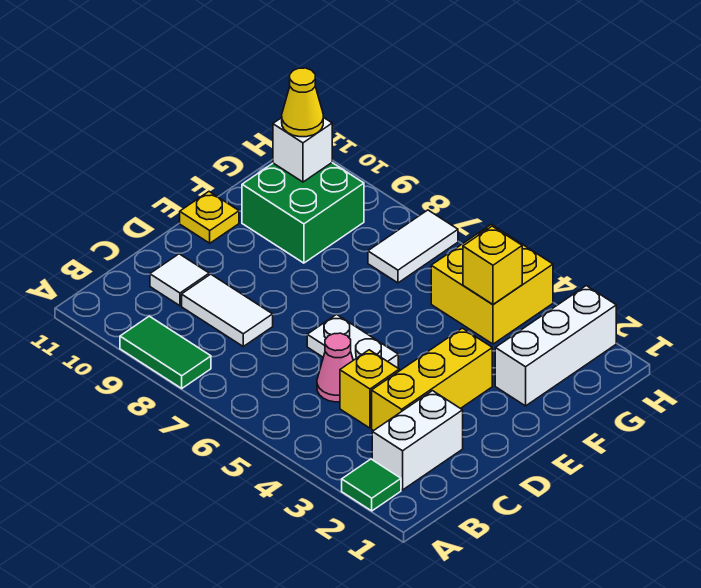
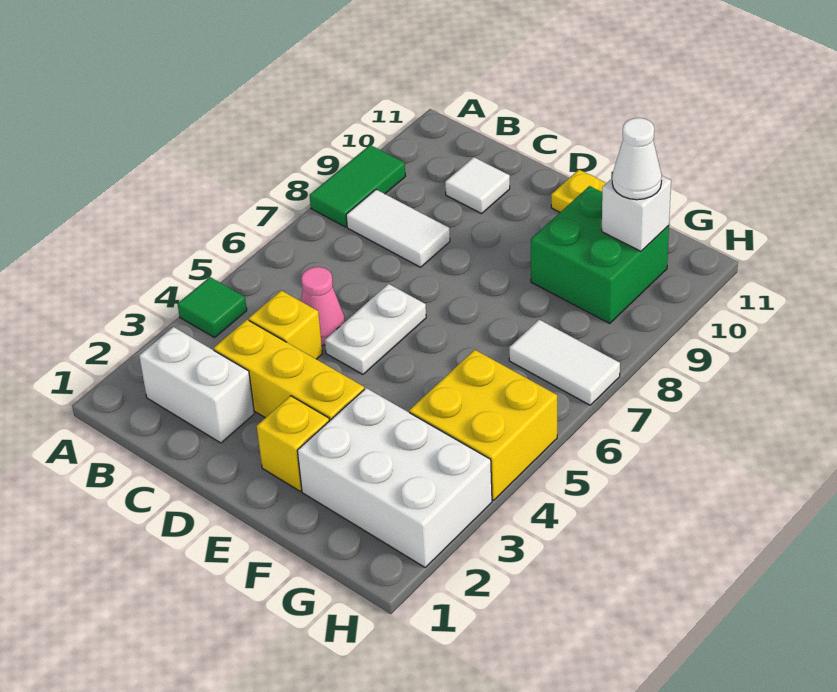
green tile A2 level 1 -> green tile A4 level 1
white tile C8:C9 level 1 -> white tile B8:C8 level 1
white brick F2:H2 level 1 -> white brick F2:H3 level 1
yellow brick G4 level 2 -> yellow brick E2 level 1
yellow cone G10 level 3 -> white cone G10 level 3

